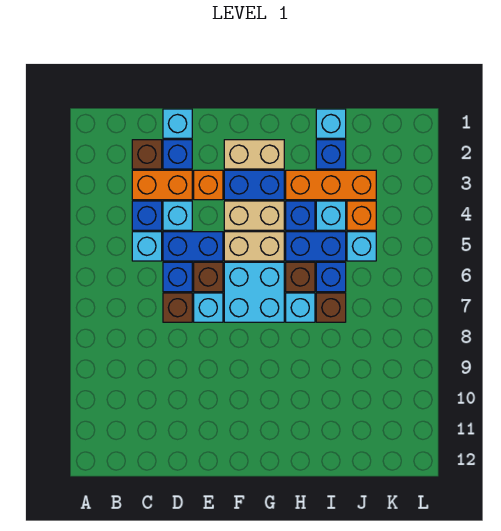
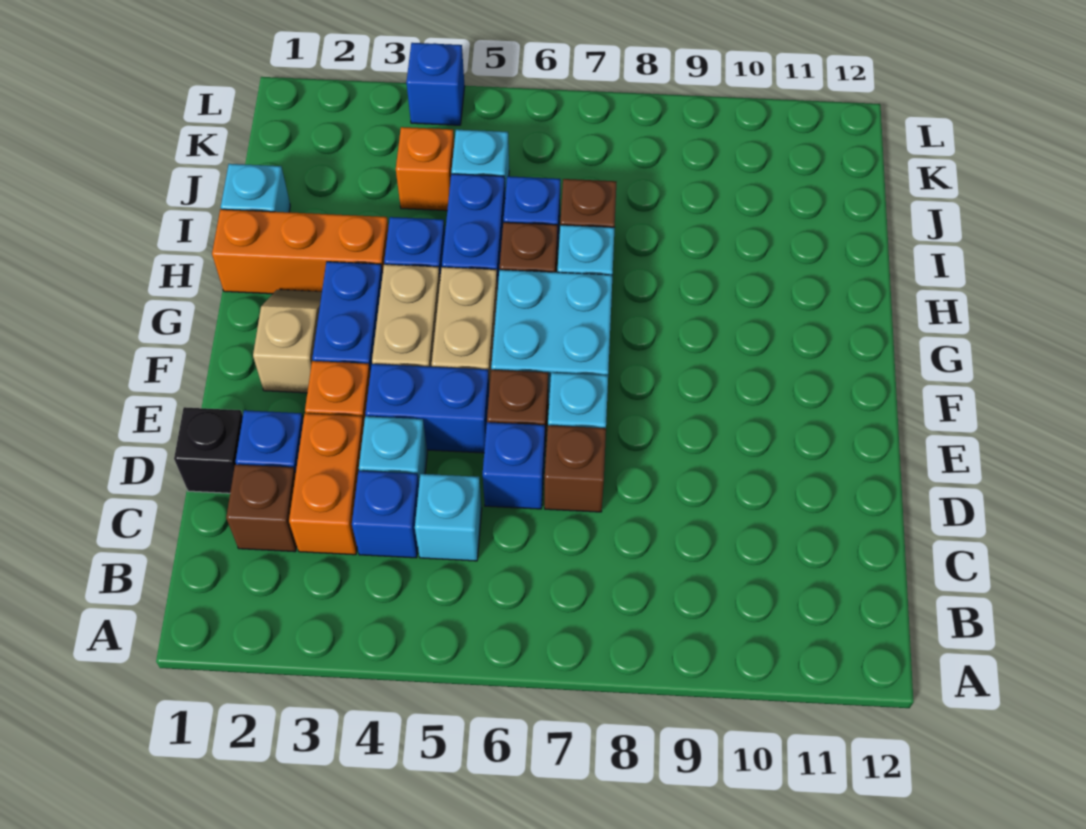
cyan brick D1 level 1 -> black brick D1 level 1
blue brick D5:E5 level 1 -> blue brick E4:E5 level 1
tan brick F2:G2 level 1 -> tan slope F2:G2 level 1 top F
orange brick H3:J3 level 1 -> orange brick H1:H3 level 1
blue brick I2 level 1 -> blue brick L4 level 1
cyan brick I4 level 1 -> none

